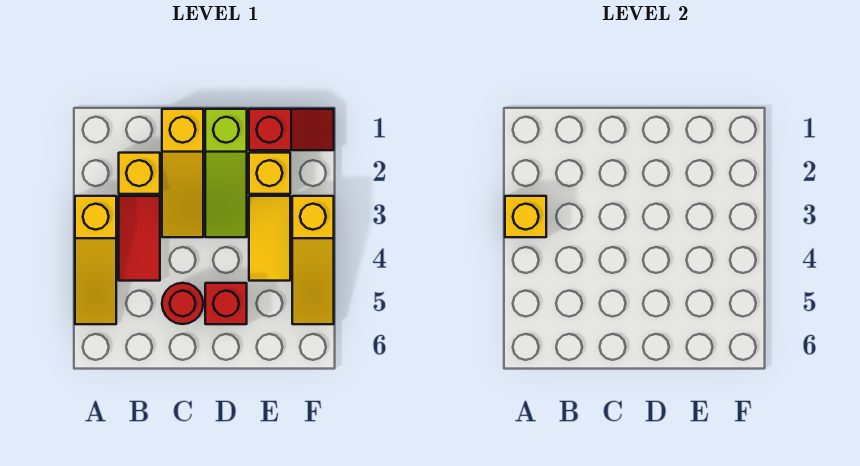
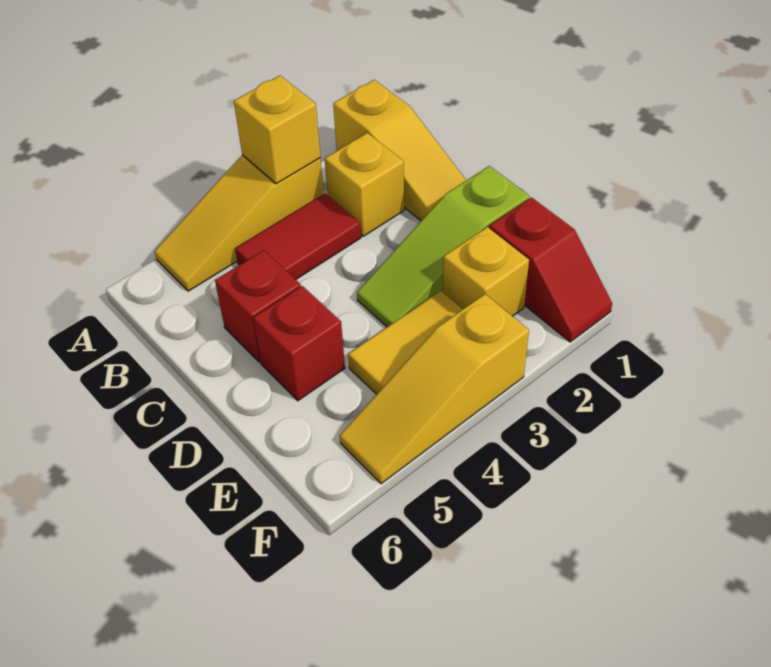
yellow slope C1:C3 level 1 top 1 -> yellow slope A1:C1 level 1 top A
red round brick C5 level 1 -> red brick C5 level 1

